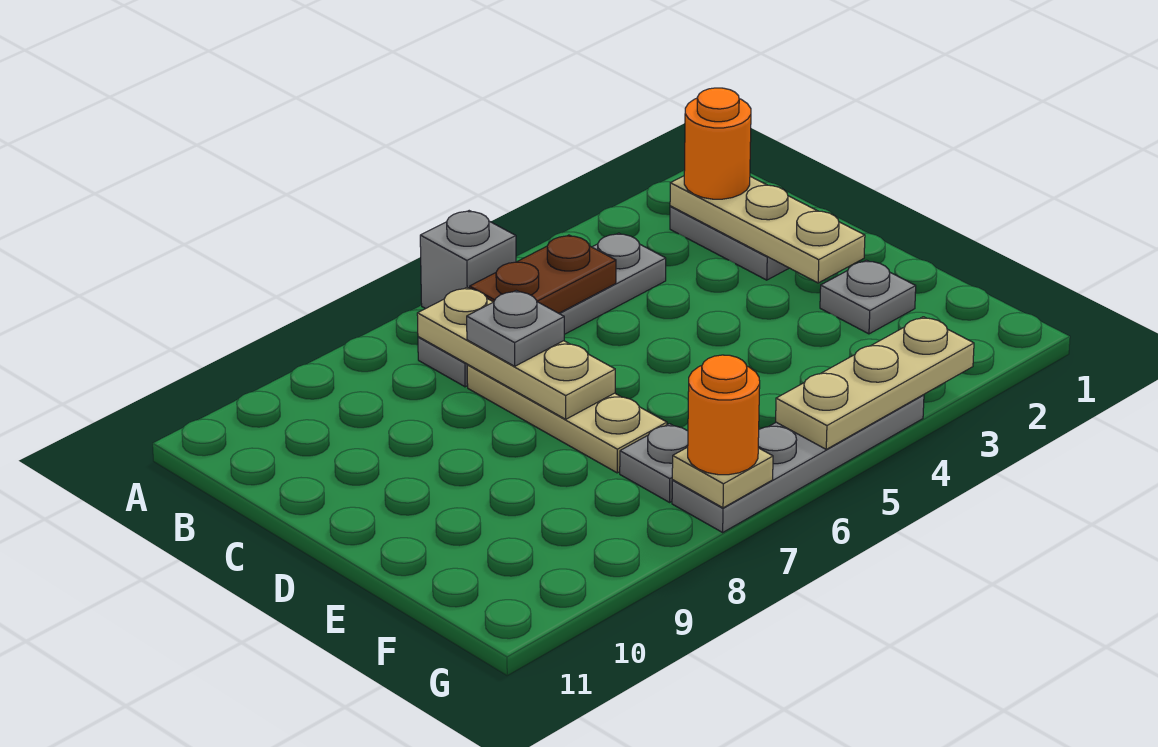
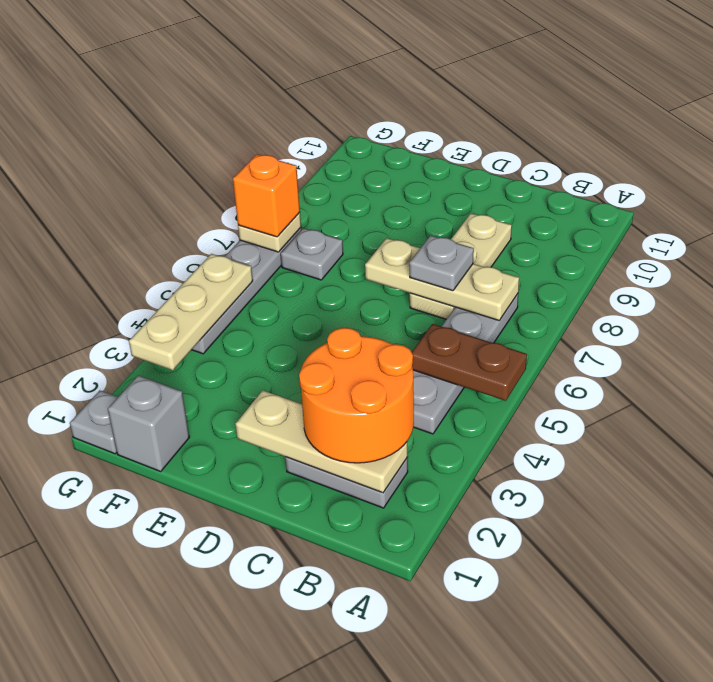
grey brick A6 level 1 -> grey brick F1 level 1
orange round brick B2 level 3 -> orange round brick B2:C3 level 3
brown plate B5:B6 level 2 -> brown plate A5:B5 level 2
tan plate C7:E7 level 1 -> tan plate C7:C9 level 1
grey plate E2 level 1 -> grey plate G1 level 1
orange round brick G7 level 3 -> orange brick G7 level 3

